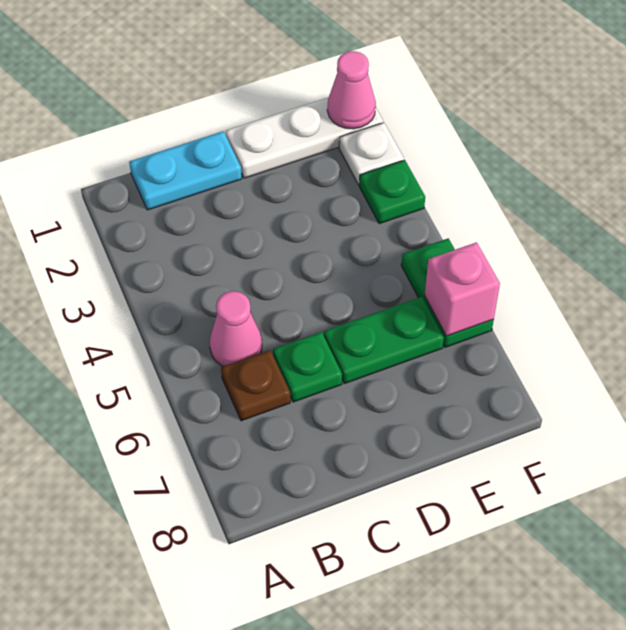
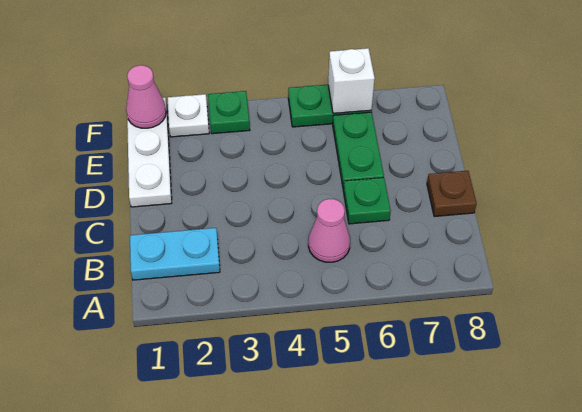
cyan plate B1:C1 level 1 -> cyan plate B1:B2 level 1
brown plate B6 level 1 -> brown plate C8 level 1
pink brick F6 level 2 -> white brick F6 level 2

